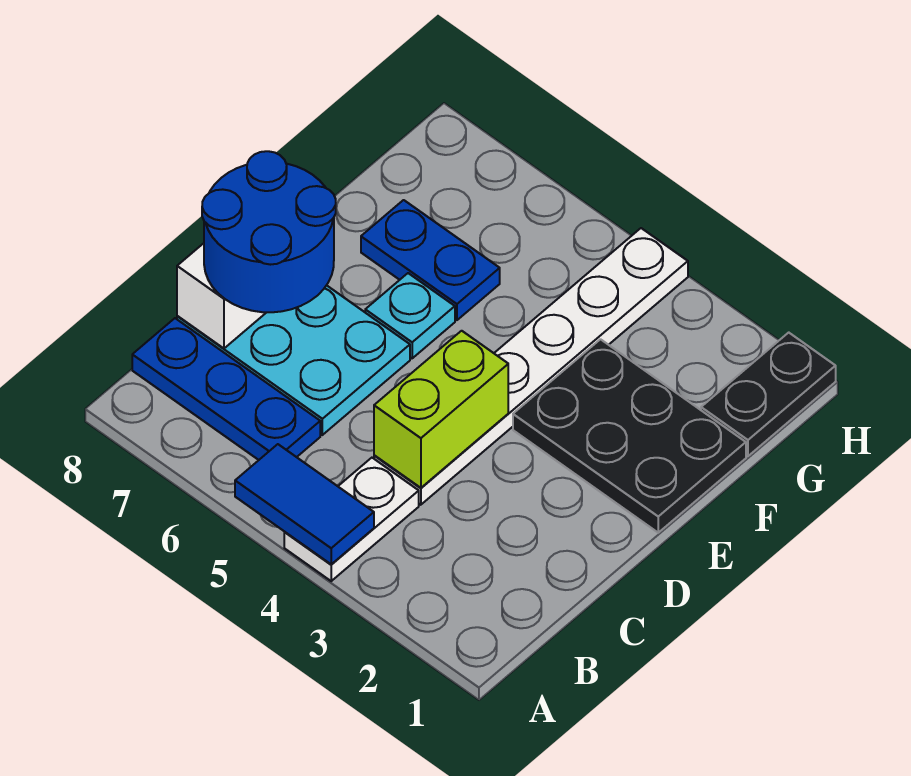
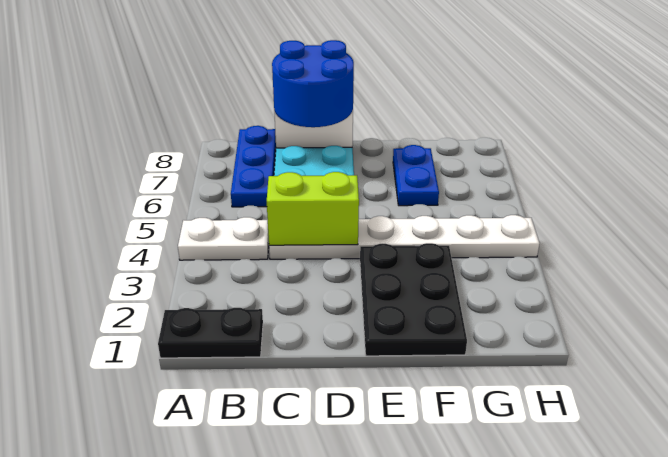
blue tile A4:A5 level 2 -> none
cyan plate E6 level 1 -> none
black plate G1:H1 level 1 -> black plate A1:B1 level 1

